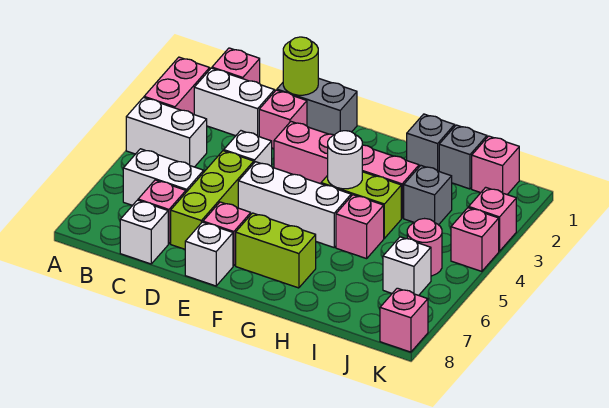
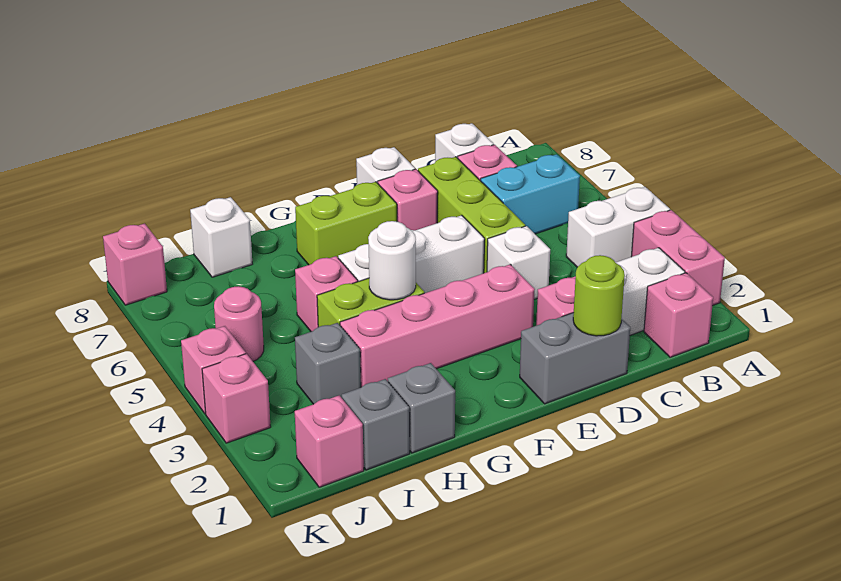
white brick B6:C6 level 1 -> cyan brick B6:C6 level 1
white brick J6 level 1 -> white brick I8 level 1

